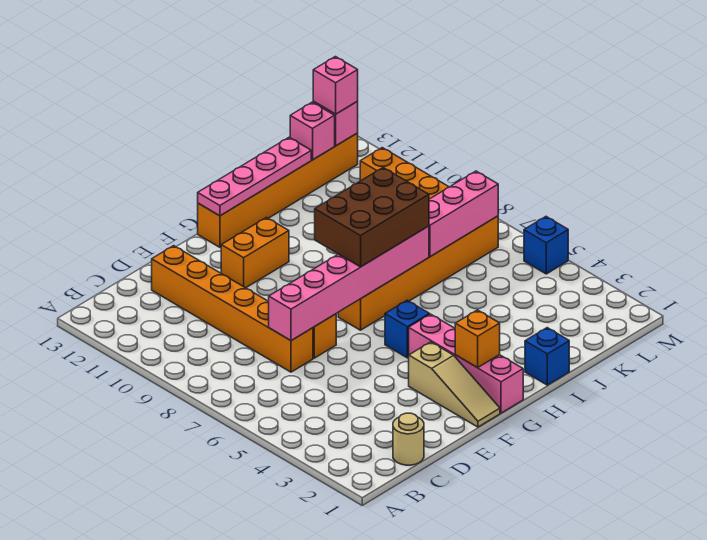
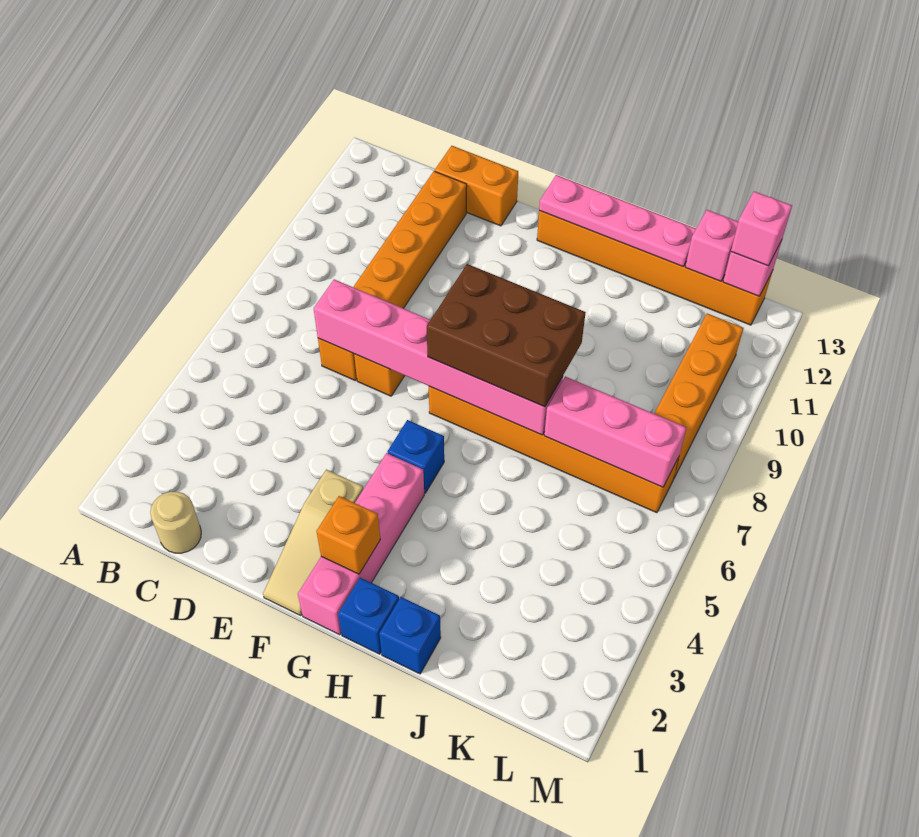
orange brick F11:G11 level 1 -> orange brick D13:E13 level 1
blue brick M5 level 1 -> blue brick H1 level 1

